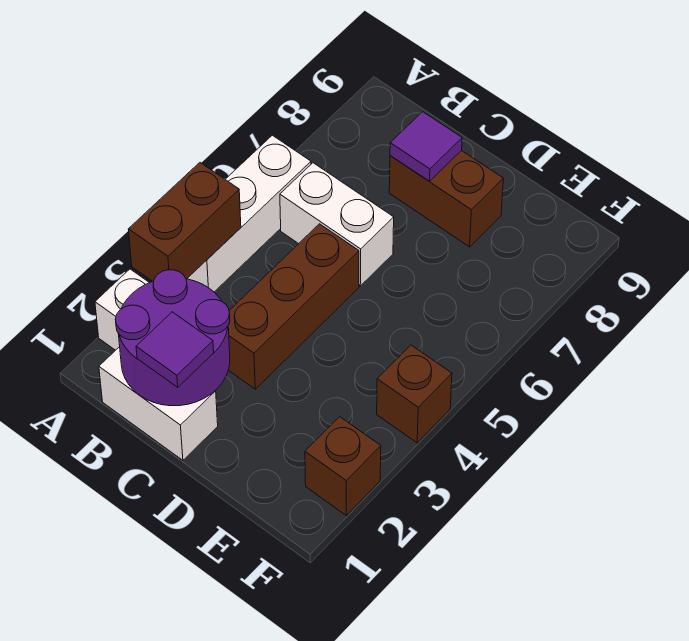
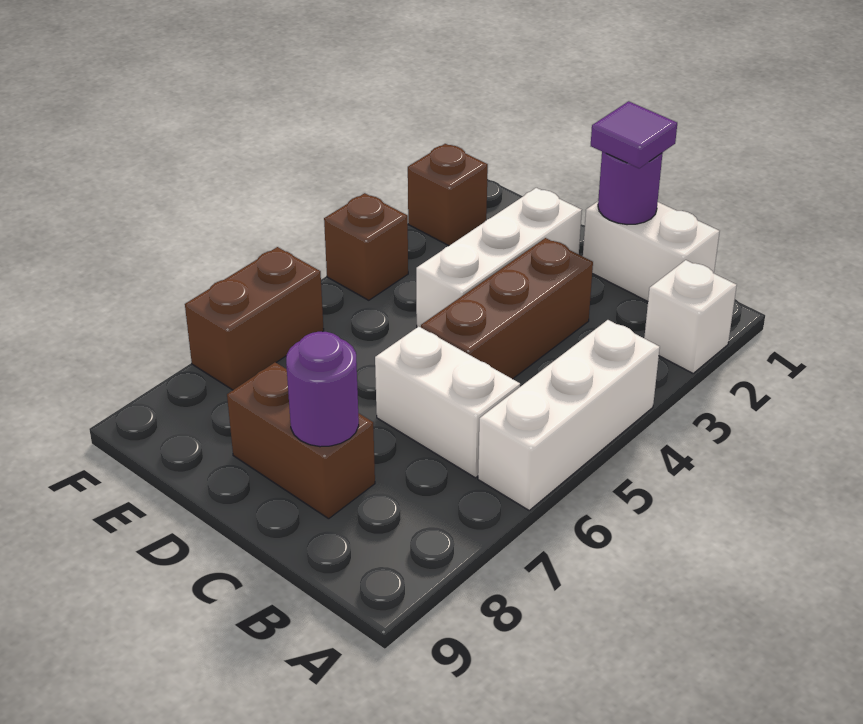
brown brick A3:A4 level 2 -> brown brick F6:F7 level 1
purple round brick B1:C2 level 2 -> purple round brick C1 level 2
purple tile C8 level 2 -> purple round brick C8 level 2
none -> white brick D2:D4 level 1

